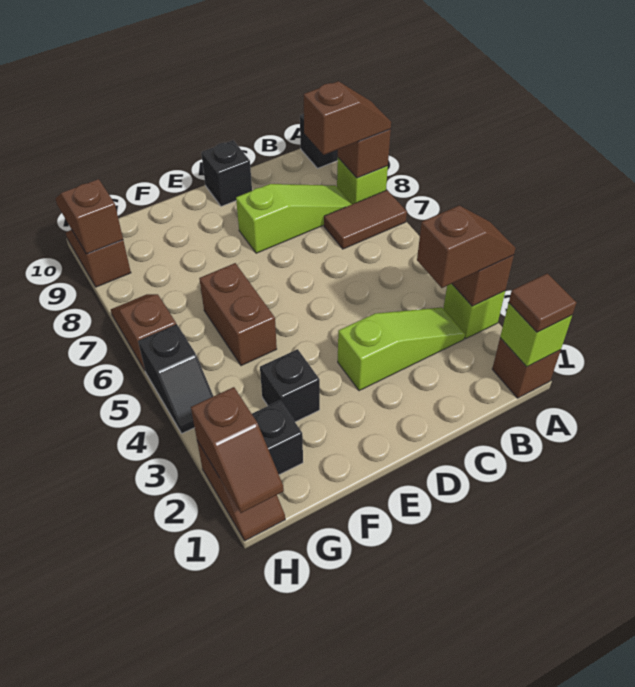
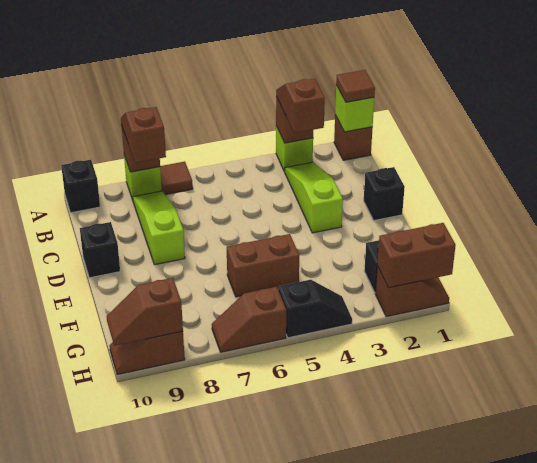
brown tile A7:B7 level 1 -> brown tile A7 level 1
black brick F3 level 1 -> black brick D1 level 1
brown slope H1:H2 level 2 top 2 -> brown brick H1:H2 level 2

